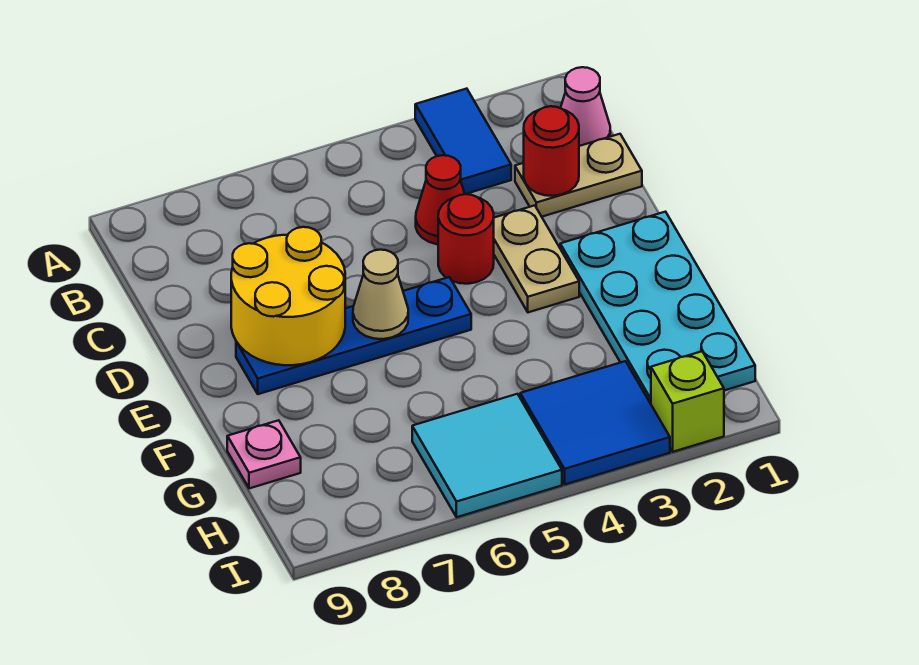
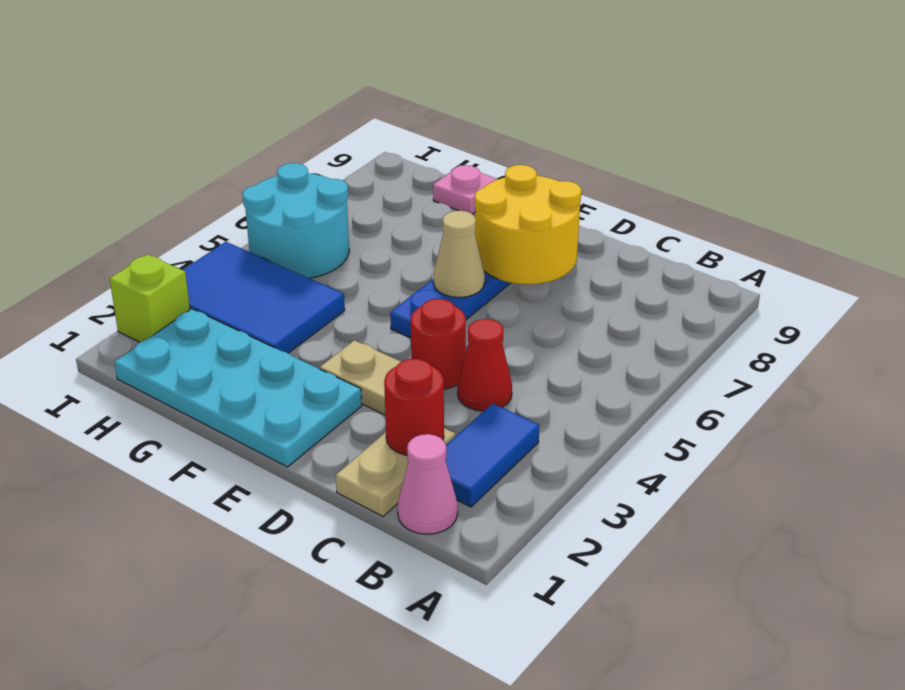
blue tile A3:B3 level 1 -> blue tile B2:B3 level 1
blue tile H3:I4 level 1 -> blue tile G3:I4 level 1
cyan tile H5:I6 level 1 -> cyan round brick H5:I6 level 1

